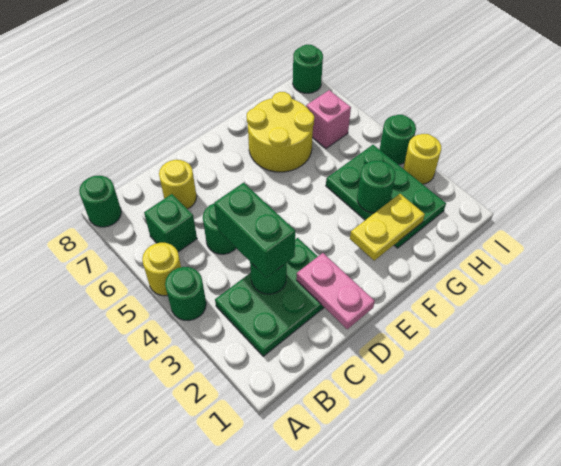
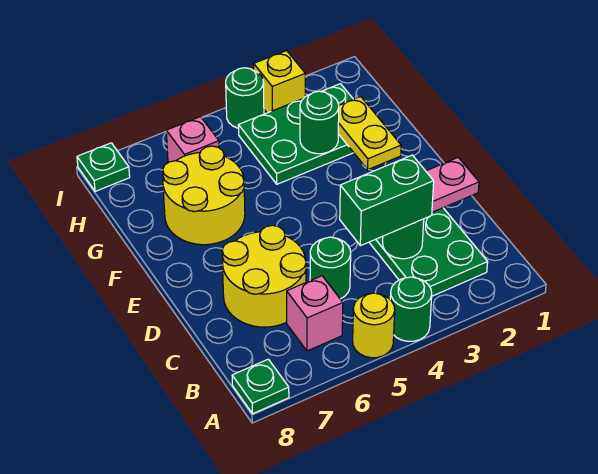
green round brick A8 level 1 -> green plate A8 level 1
green brick B6 level 1 -> pink brick B6 level 1
yellow round brick C7 level 1 -> yellow round brick C6:D7 level 1
yellow round brick I3 level 1 -> yellow brick I3 level 1
green round brick I8 level 1 -> green plate I8 level 1

